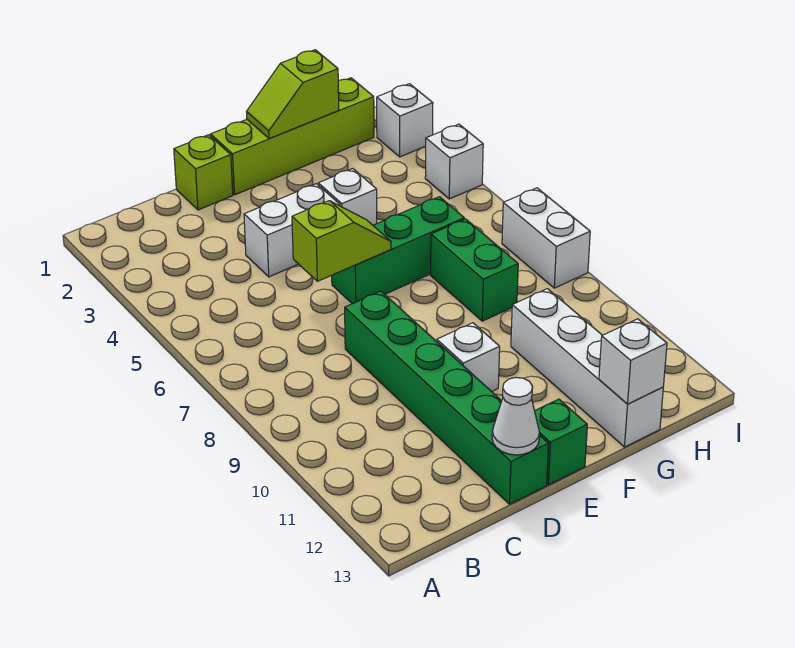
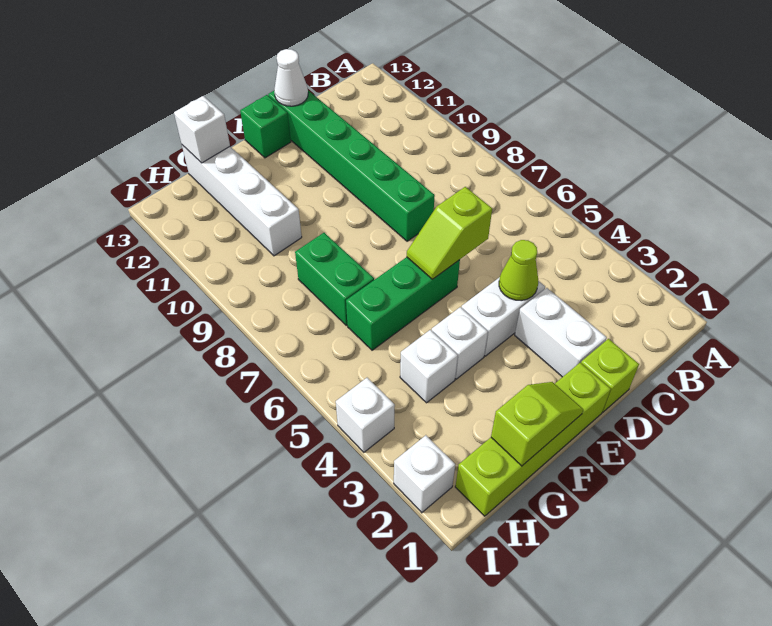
none -> lime cone D4 level 2
white brick E10 level 1 -> white brick G4 level 1
white brick I7:I8 level 1 -> white brick D2:D3 level 1

